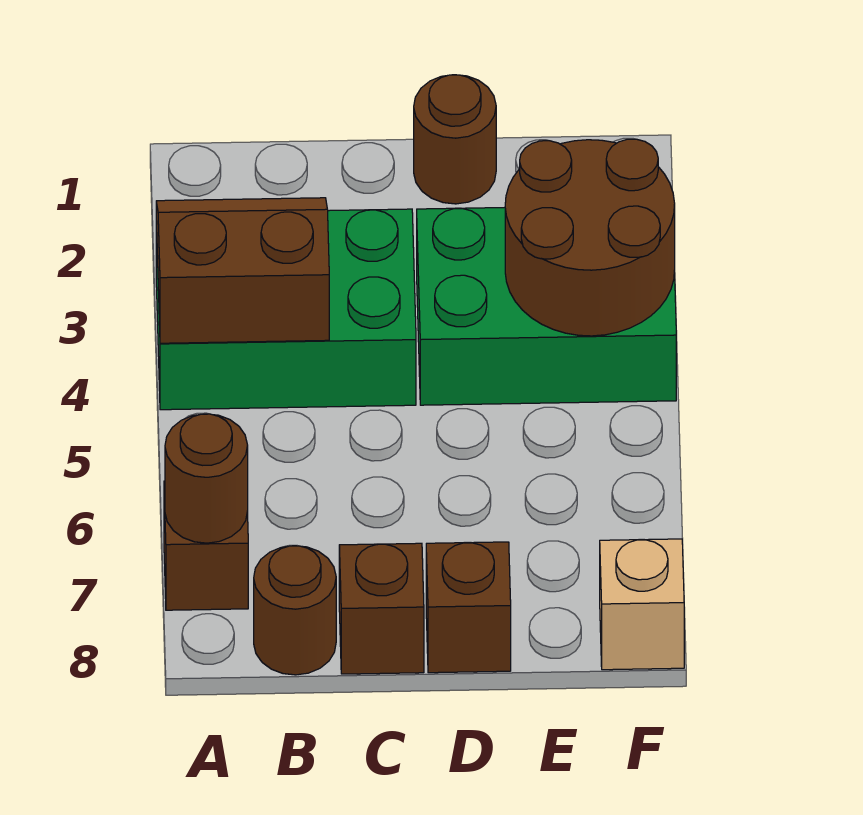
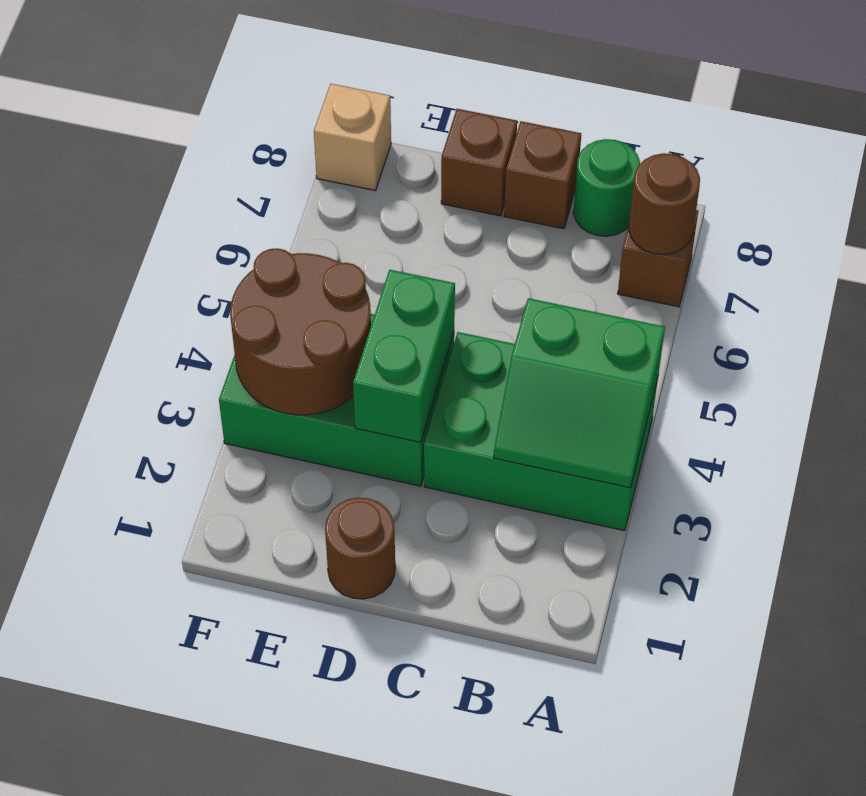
brown slope A3:B4 level 2 top 4 -> green slope A3:B4 level 2 top 4
brown round brick B8 level 1 -> green round brick B8 level 1
none -> green brick D3:D4 level 2

